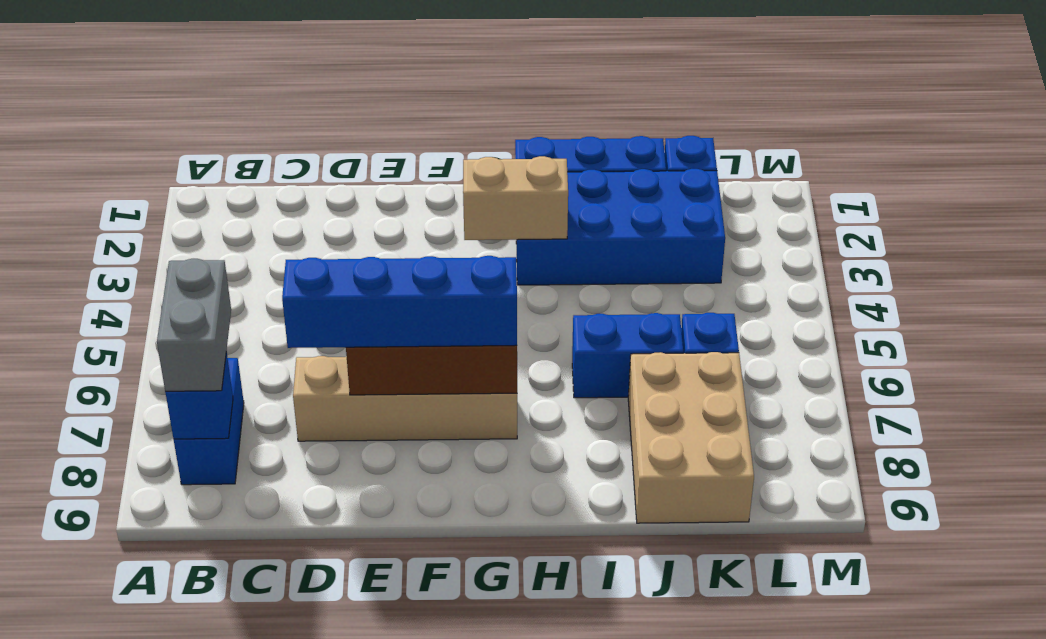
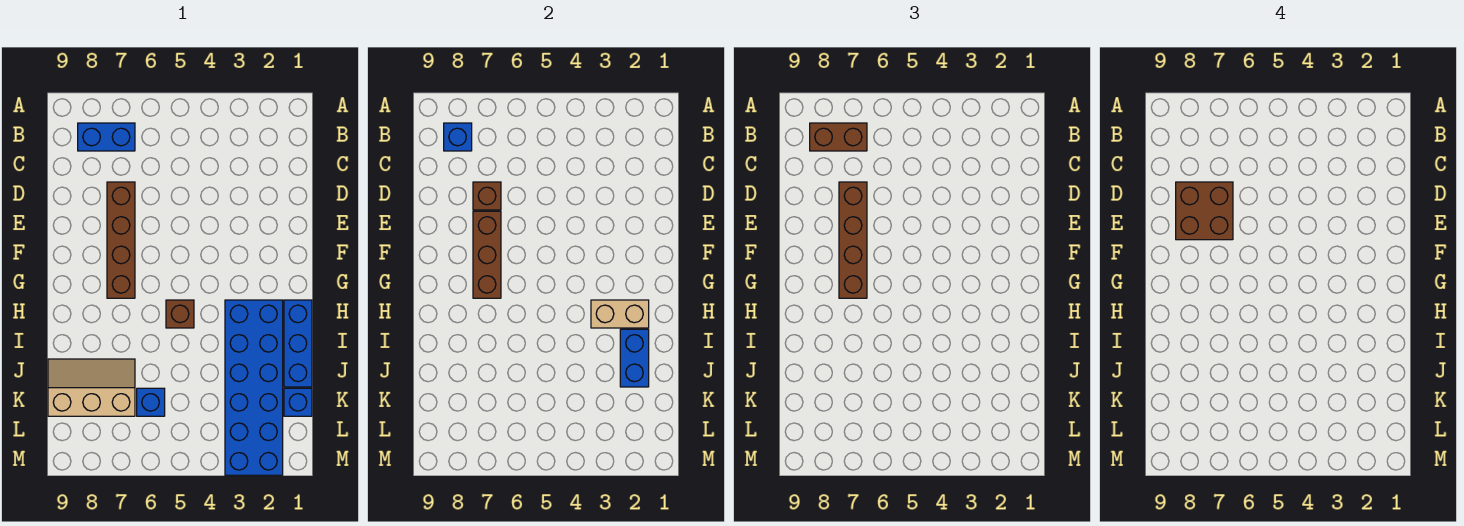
grey brick B7:B8 level 3 -> brown brick B7:B8 level 3
tan brick D7:G7 level 1 -> brown brick D7:G7 level 1
none -> brown brick D7 level 2
blue brick D7:G7 level 3 -> brown brick D7:G7 level 3
none -> brown brick D7:E8 level 4
tan brick G3:H3 level 2 -> tan brick H2:H3 level 2
blue brick H2:K3 level 1 -> blue brick H2:M3 level 1
none -> brown brick H5 level 1
blue brick I6:J6 level 1 -> blue brick I2:J2 level 2
tan brick J7:K9 level 1 -> tan slope J7:K9 level 1 top K

